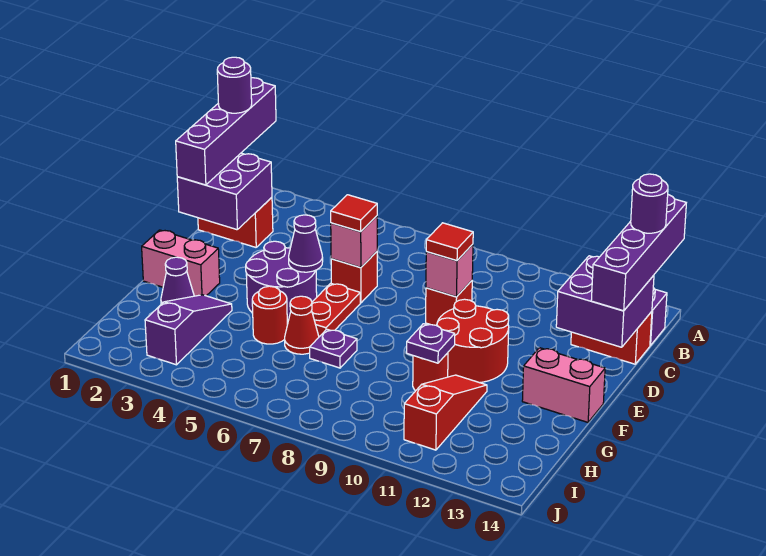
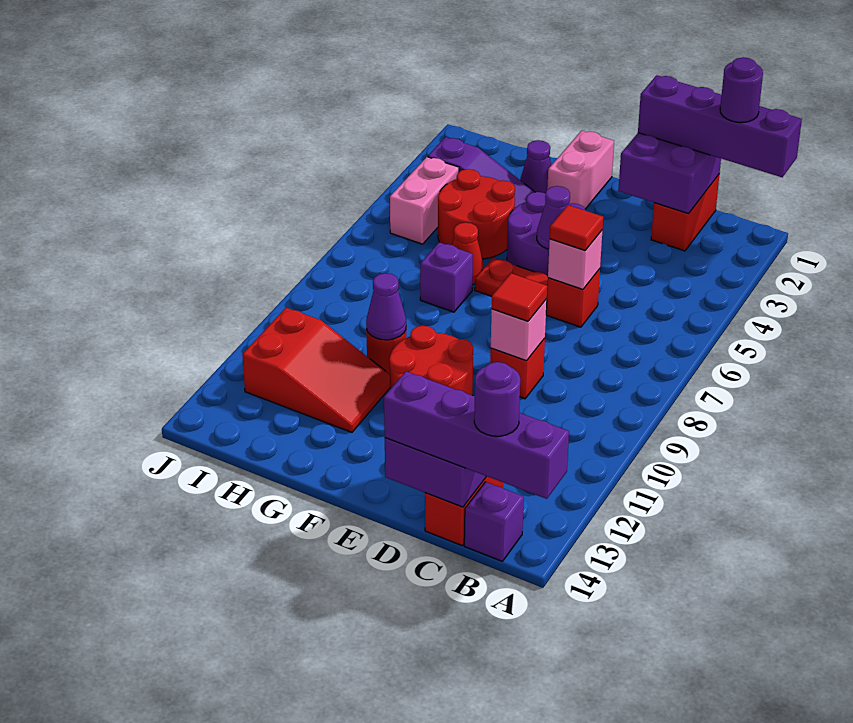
pink brick F13:F14 level 1 -> pink brick I4:I5 level 1
red round brick G5 level 1 -> red round brick G4:H5 level 1
purple plate G7 level 1 -> purple brick G7 level 1
purple plate G10 level 2 -> purple cone G10 level 2
red slope G11:I11 level 1 top I -> red slope G11:I12 level 1 top I

